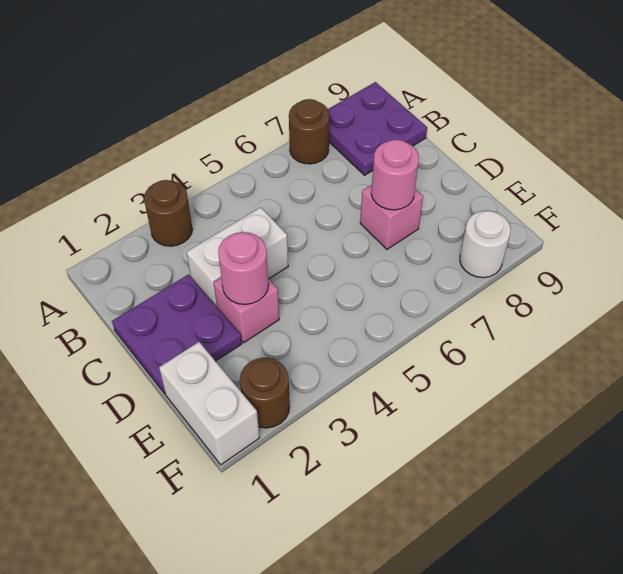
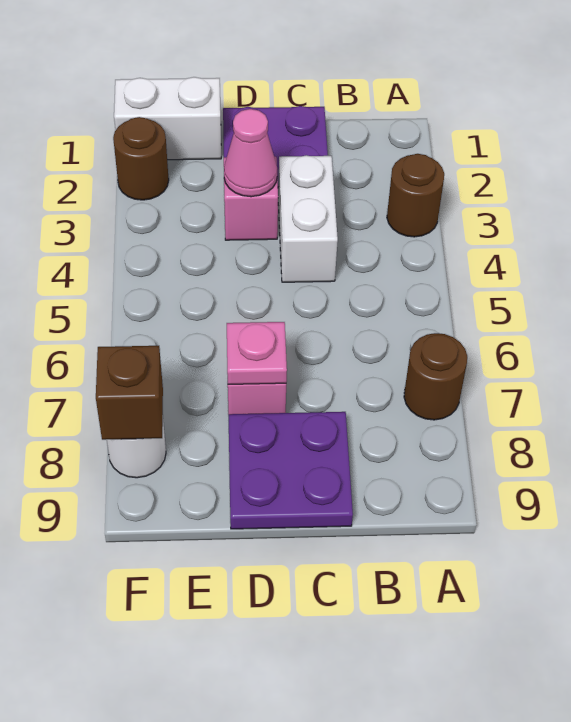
purple plate A8:B9 level 1 -> purple plate C8:D9 level 1
pink round brick D3 level 2 -> pink cone D3 level 2
pink round brick D7 level 2 -> pink plate D7 level 2
none -> brown brick F8 level 2

